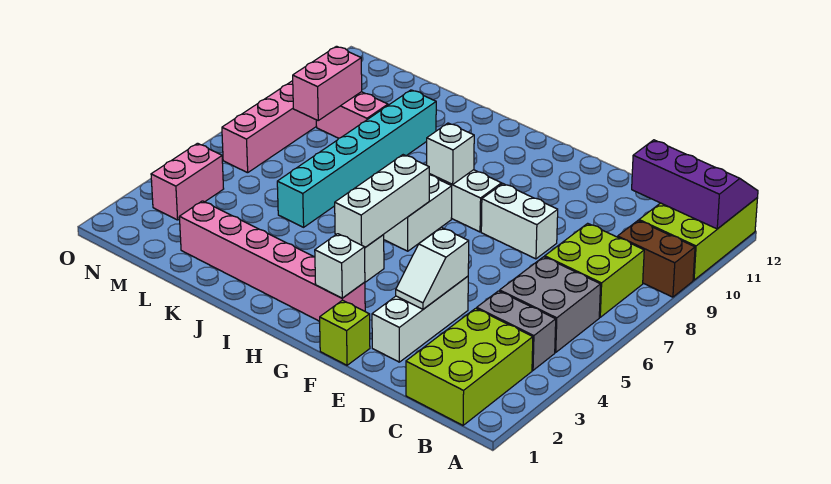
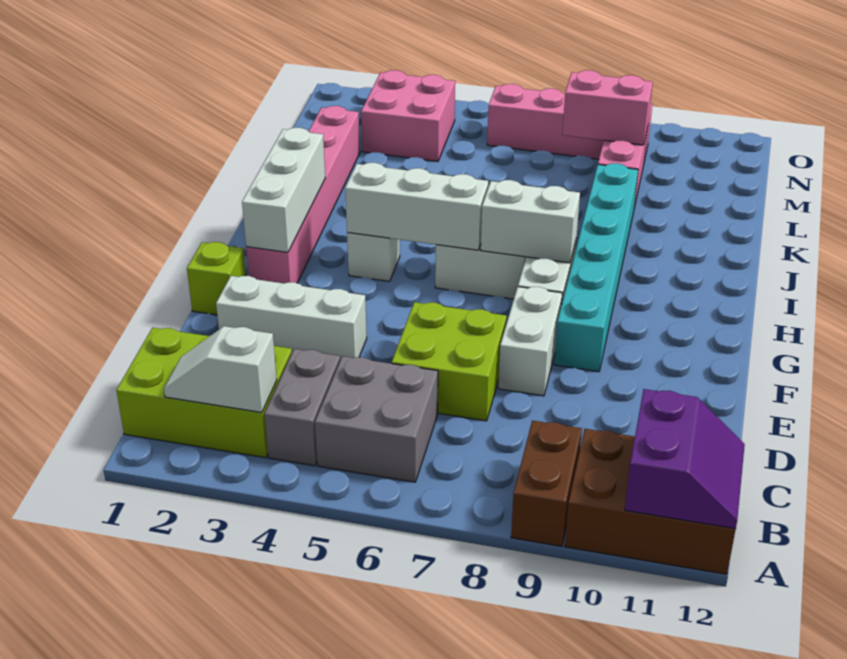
lime brick A10:B12 level 1 -> brown brick A10:B12 level 1
purple slope A11:C12 level 2 top 11 -> purple slope A11:B12 level 2 top 11
lime brick B7:C8 level 1 -> lime brick D6:E7 level 1
white slope E3:E4 level 2 top 4 -> white slope B2:B3 level 2 top 3
white brick G2 level 2 -> white brick G2:I2 level 2
white brick H8 level 2 -> white brick H7:H8 level 2
cyan brick K5:K10 level 1 -> cyan brick F9:K9 level 1
pink brick N3:N4 level 1 -> pink brick M3:N4 level 1

